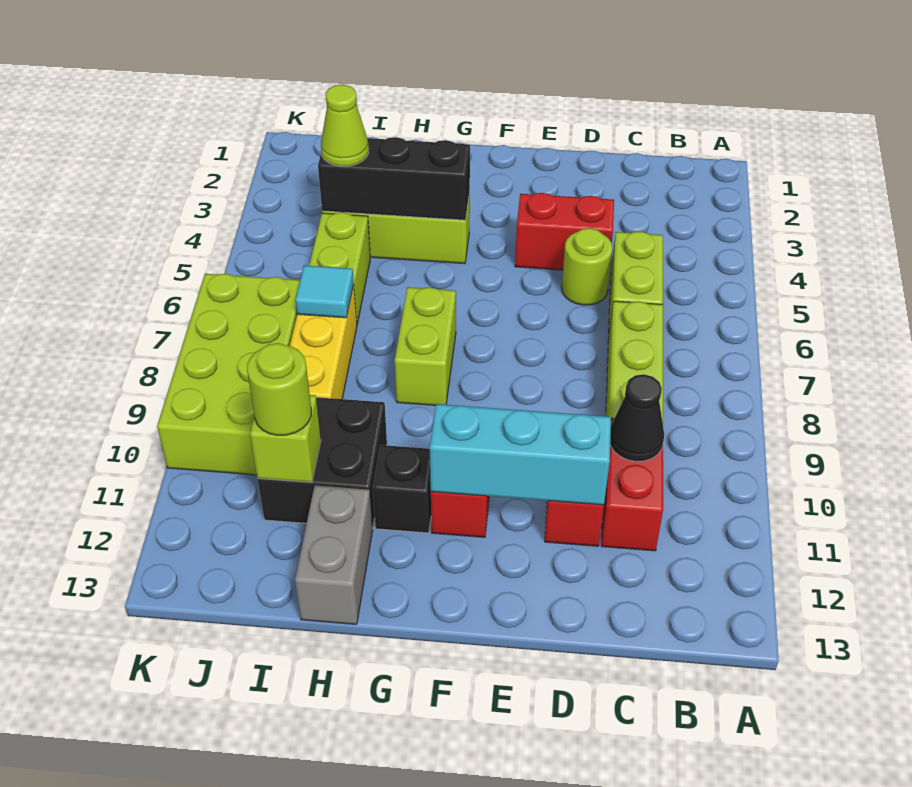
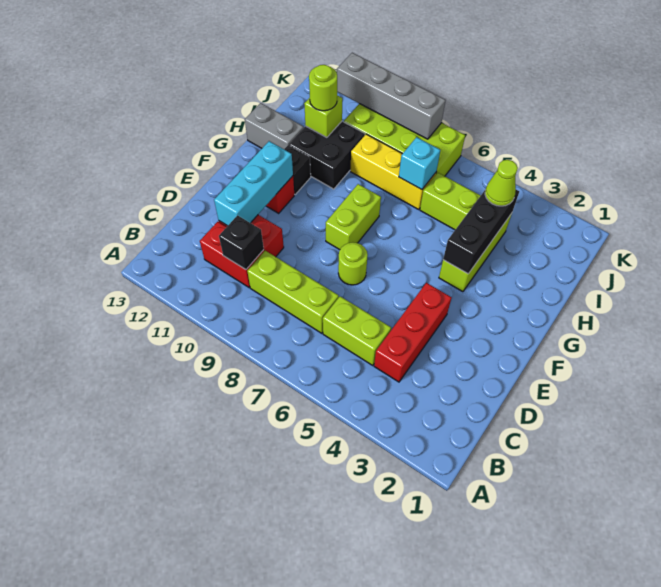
black cone C10 level 2 -> black brick C10 level 2
red brick D4:E4 level 1 -> red brick C4:E4 level 1
lime round brick D5 level 1 -> lime round brick E7 level 1
lime brick G7:G8 level 1 -> lime brick F8:G8 level 1
cyan tile I7 level 2 -> cyan brick I7 level 2
none -> grey brick K8:K11 level 2

